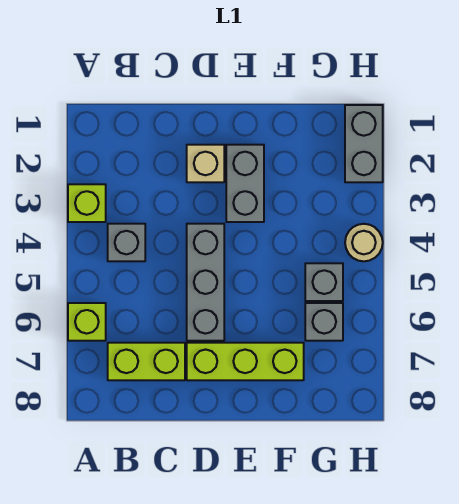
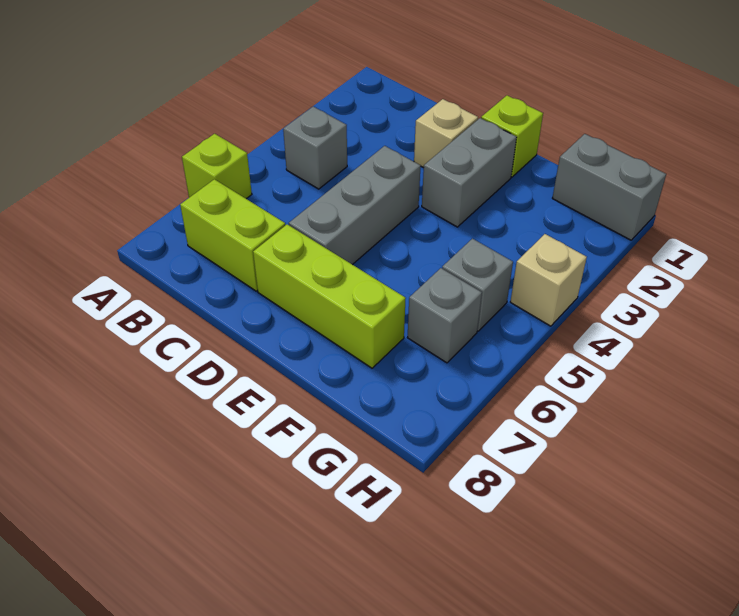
lime brick A3 level 1 -> lime brick E1 level 1
grey brick H1:H2 level 1 -> grey brick G1:H1 level 1
tan round brick H4 level 1 -> tan brick H4 level 1

